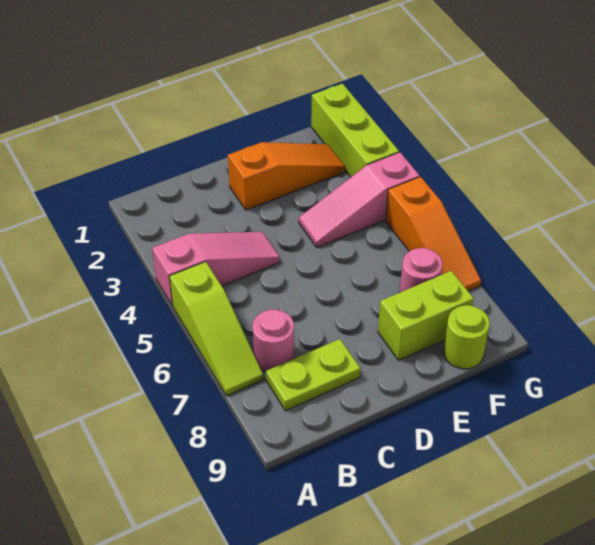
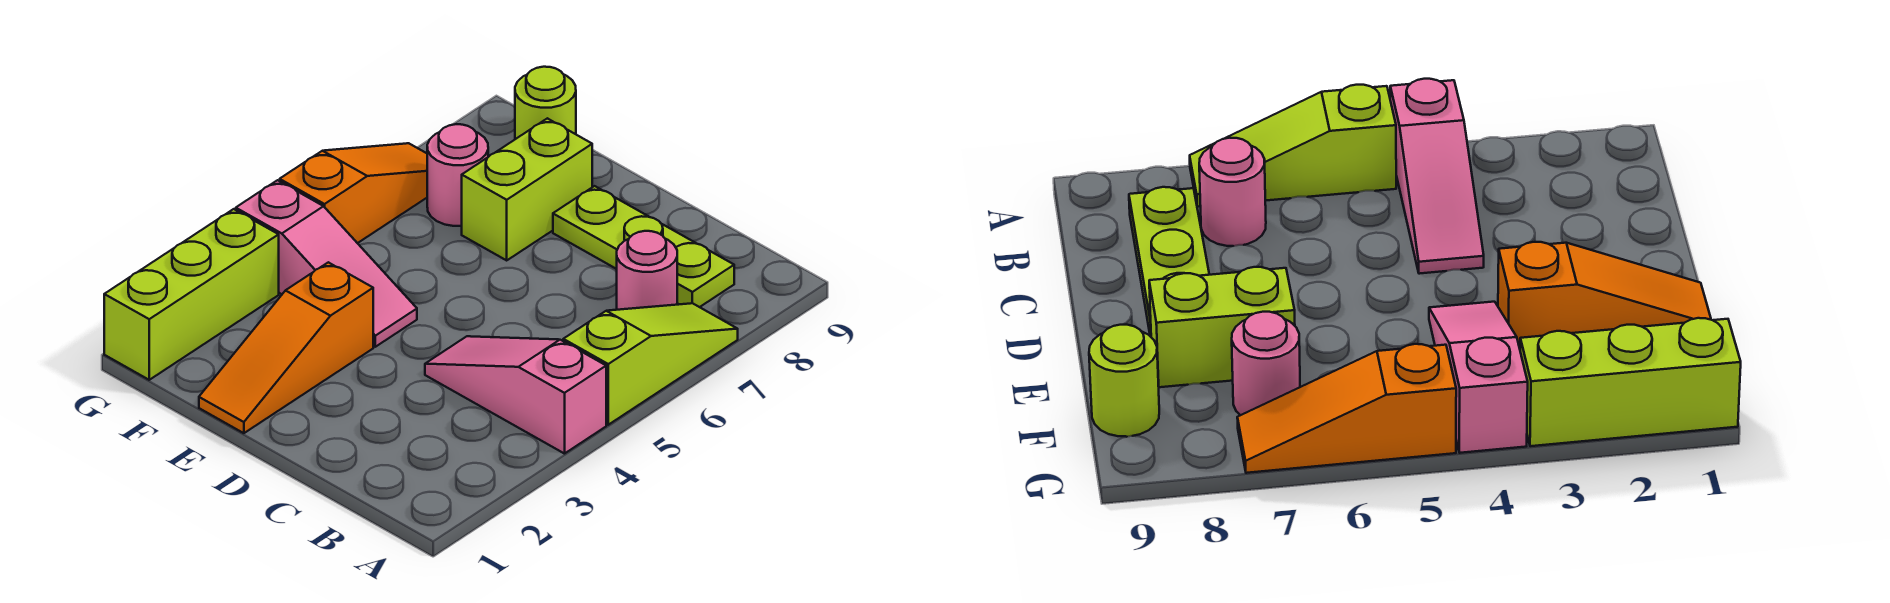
lime plate B8:C8 level 1 -> lime plate B8:D8 level 1
orange slope D2:F2 level 1 top D -> orange slope E1:E3 level 1 top 3
lime brick E8:F8 level 1 -> lime brick E7:E8 level 1

